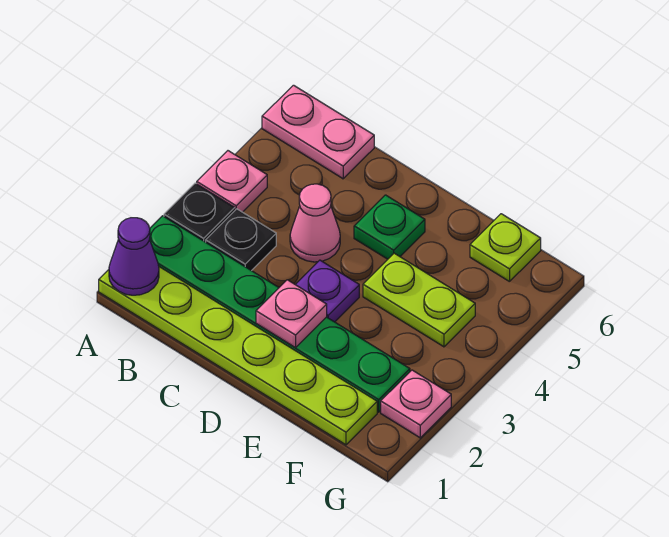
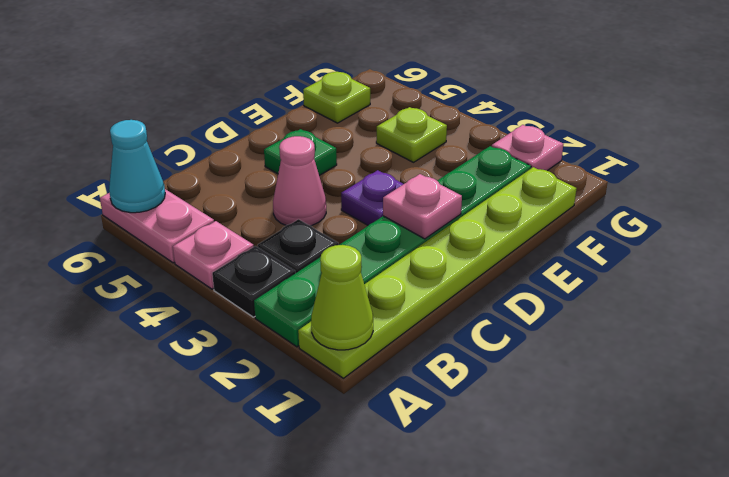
purple cone A1 level 2 -> lime cone A1 level 2
pink plate A6:B6 level 1 -> pink plate A5:A6 level 1
none -> cyan cone A6 level 2
lime plate E4:F4 level 1 -> lime plate F4 level 1

